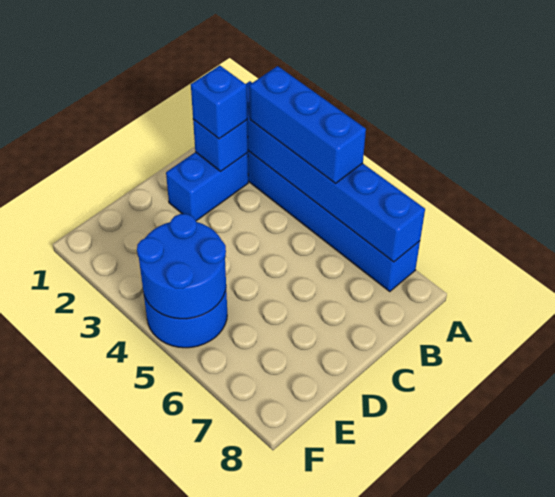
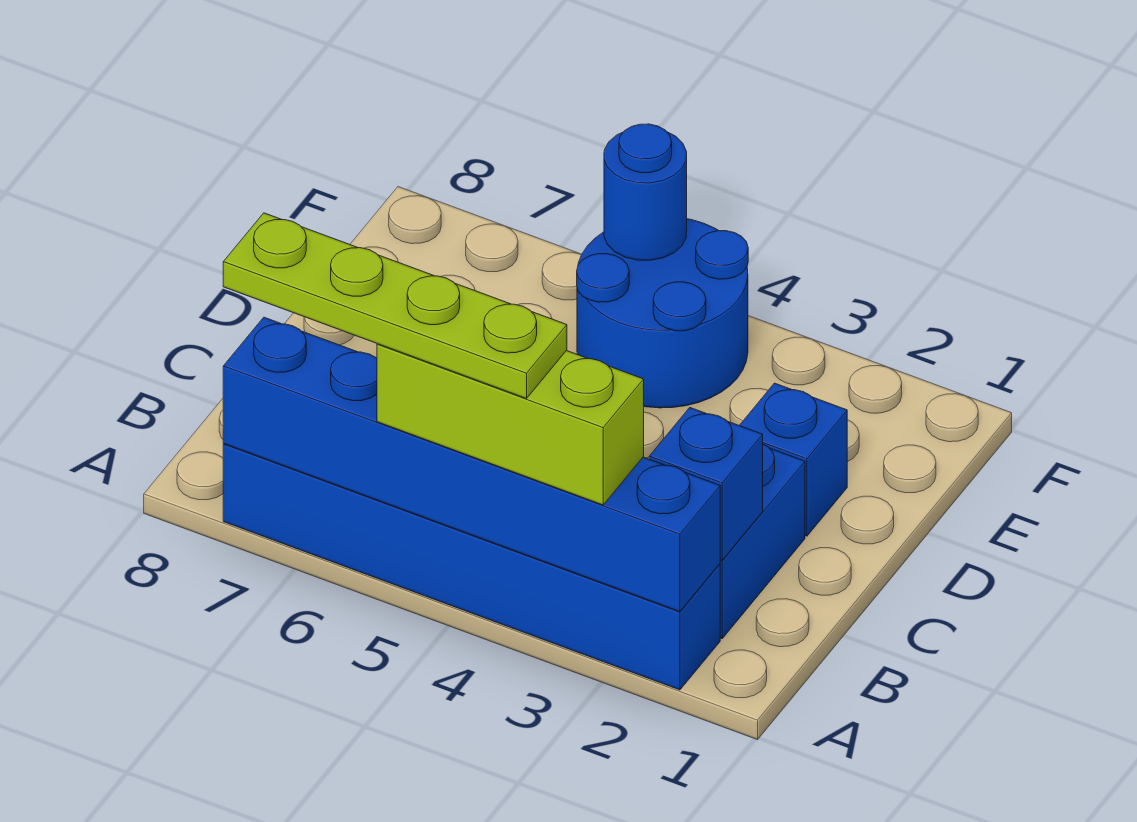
blue brick A3:A5 level 3 -> lime brick A3:A5 level 3
none -> lime plate A4:A7 level 4
blue brick B2 level 3 -> blue brick D2 level 1
blue round brick E4:F5 level 2 -> blue round brick F5 level 2

